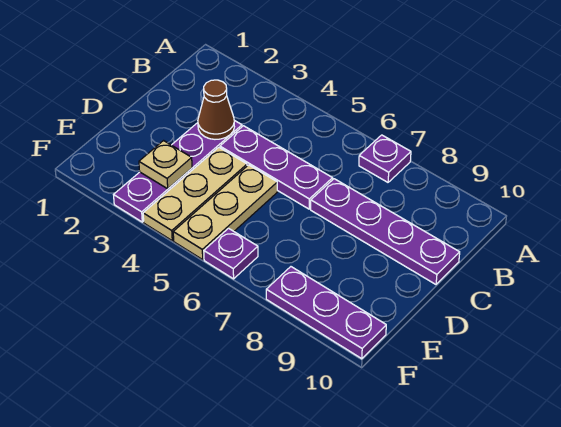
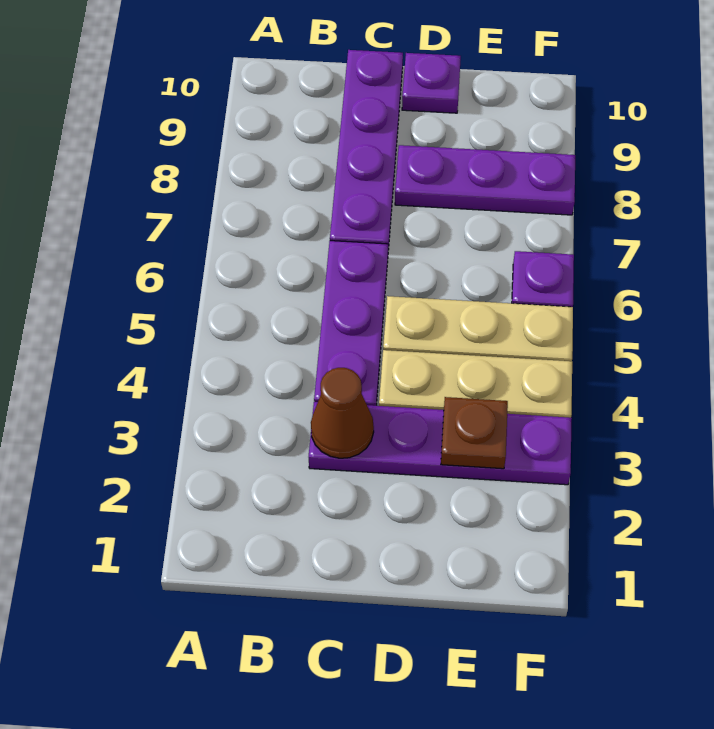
purple plate A7 level 1 -> purple plate D10 level 1
tan plate E3 level 2 -> brown plate E3 level 2
purple plate F8:F10 level 1 -> purple plate D8:F8 level 1

